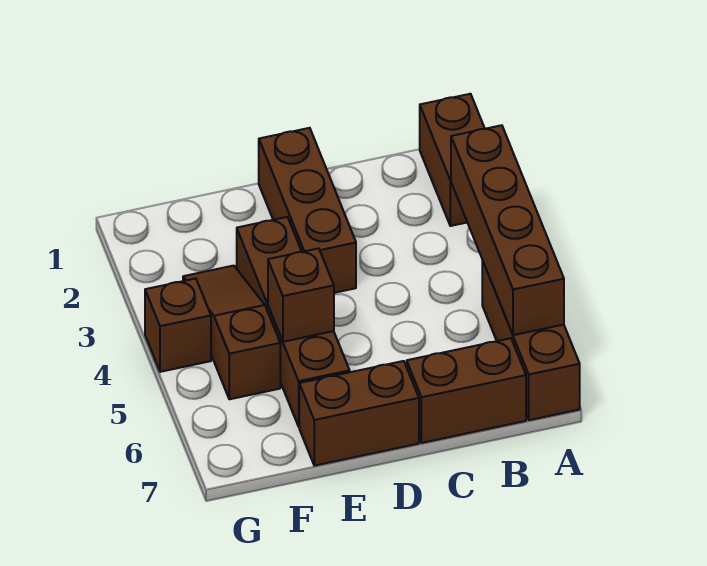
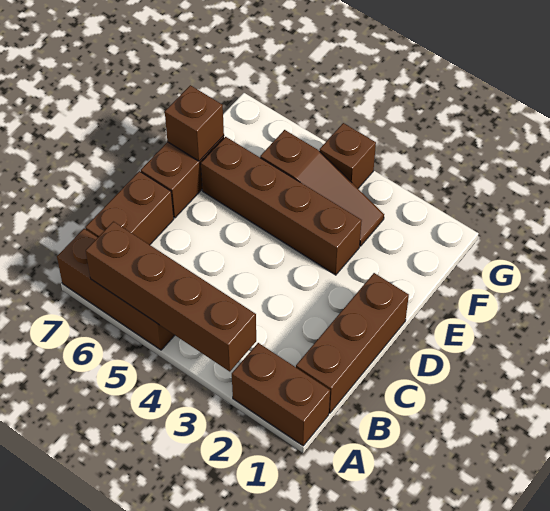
brown brick D1:D3 level 1 -> brown brick B1:D1 level 1
brown brick E5 level 2 -> brown brick E7 level 2

